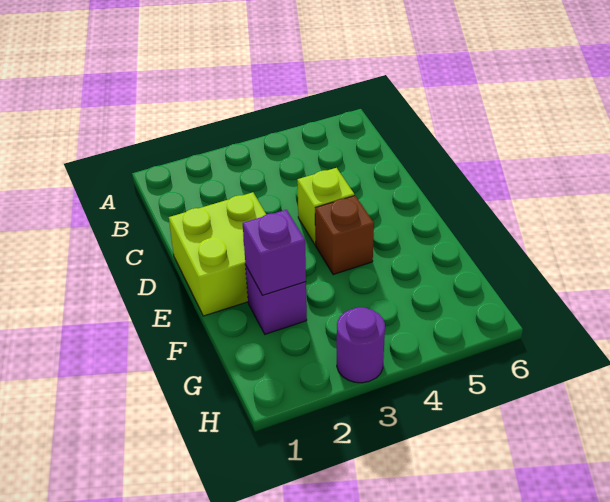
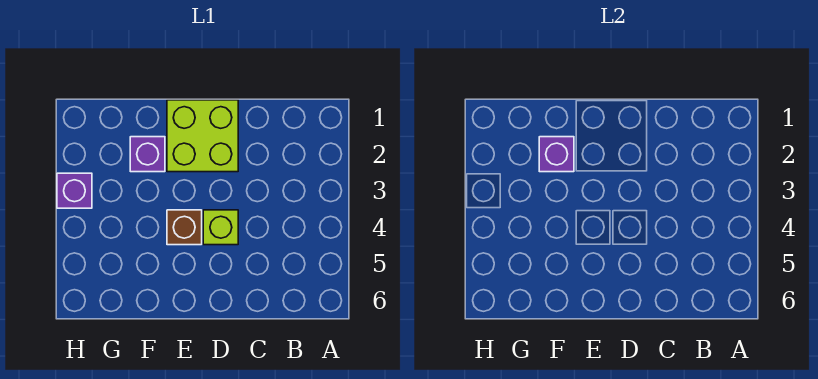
purple round brick H3 level 1 -> purple brick H3 level 1

